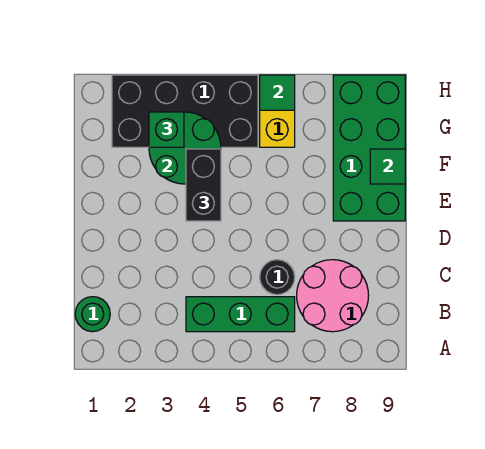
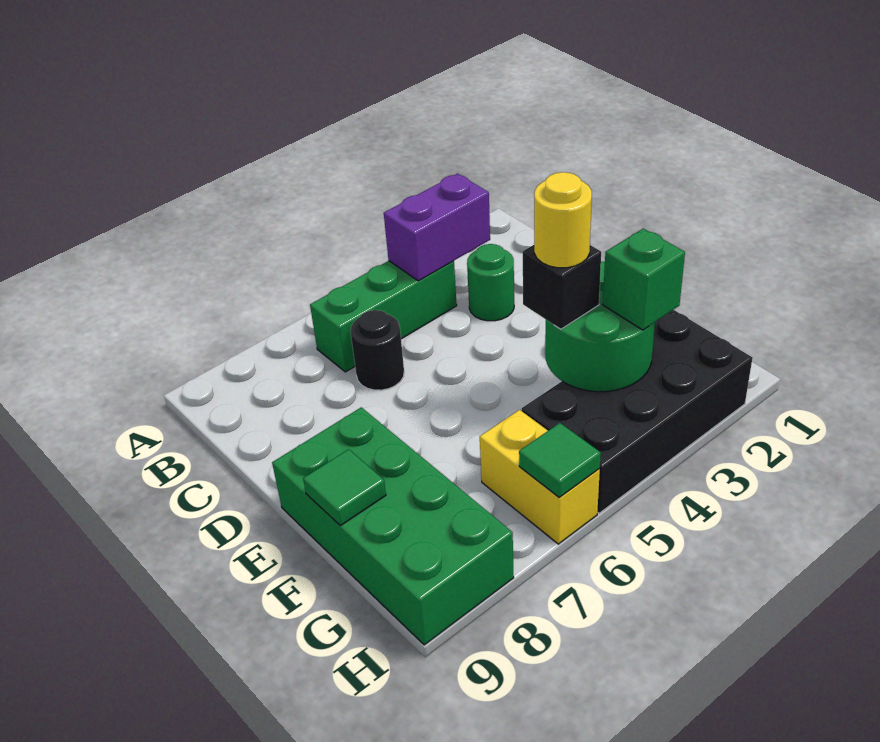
green round brick B1 level 1 -> green round brick C3 level 1
none -> purple brick B3:B4 level 2
pink round brick B7:C8 level 1 -> none
black brick E4:F4 level 3 -> black brick F4 level 3
none -> yellow round brick F4 level 4

